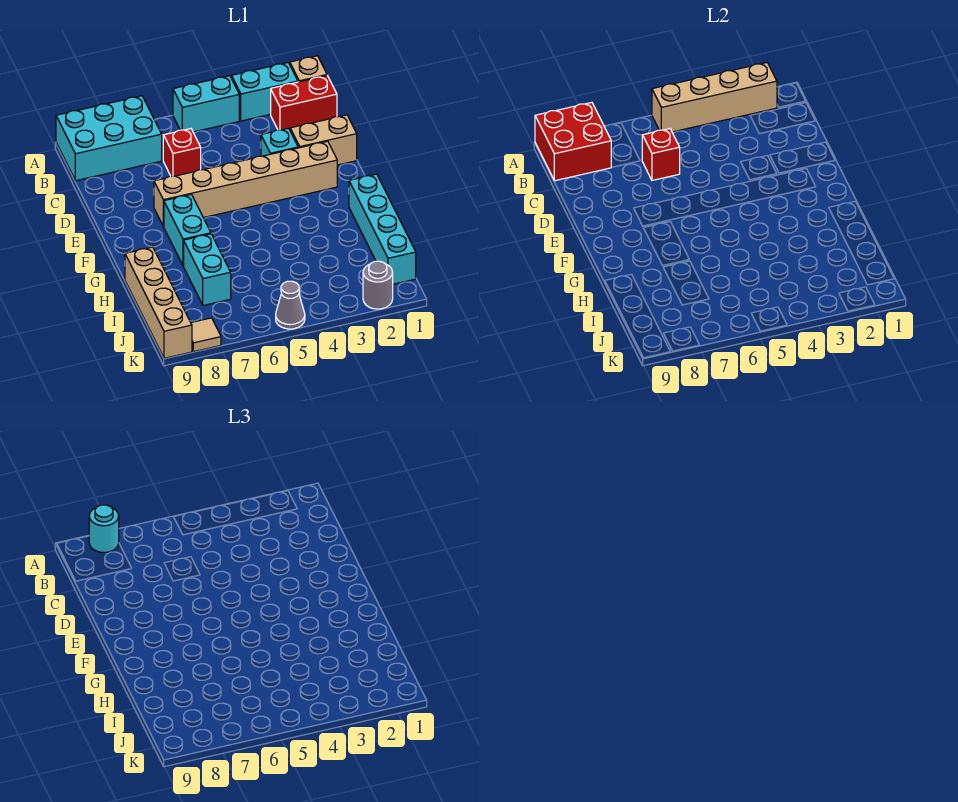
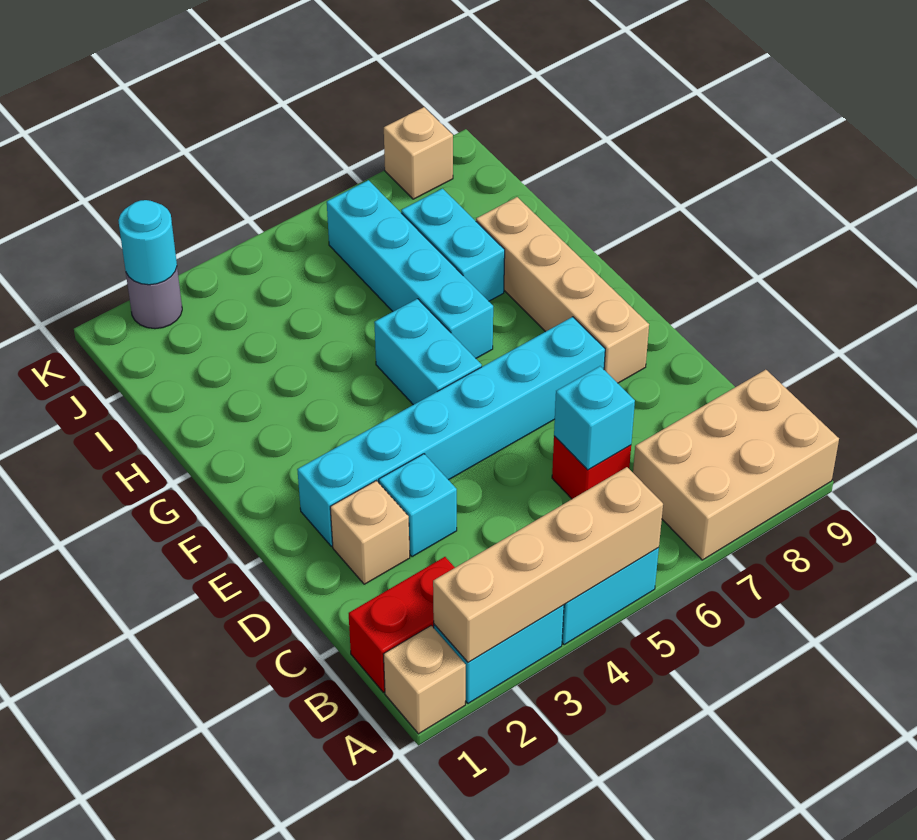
cyan brick A7:B9 level 1 -> tan brick A7:B9 level 1
red brick A8:B9 level 2 -> none
cyan round brick A8 level 3 -> cyan round brick K2 level 2
red brick C6 level 2 -> cyan brick C6 level 2
tan brick D1:D2 level 1 -> tan brick D2 level 1
tan brick E2:E7 level 1 -> cyan brick E2:E7 level 1
cyan brick F7:G7 level 1 -> cyan brick F5:G5 level 1
cyan brick G1:J1 level 1 -> cyan brick G6:J6 level 1
tan brick H9:K9 level 1 -> tan brick E8:H8 level 1
grey cone K5 level 1 -> none
tan tile K8 level 1 -> tan brick K8 level 1

